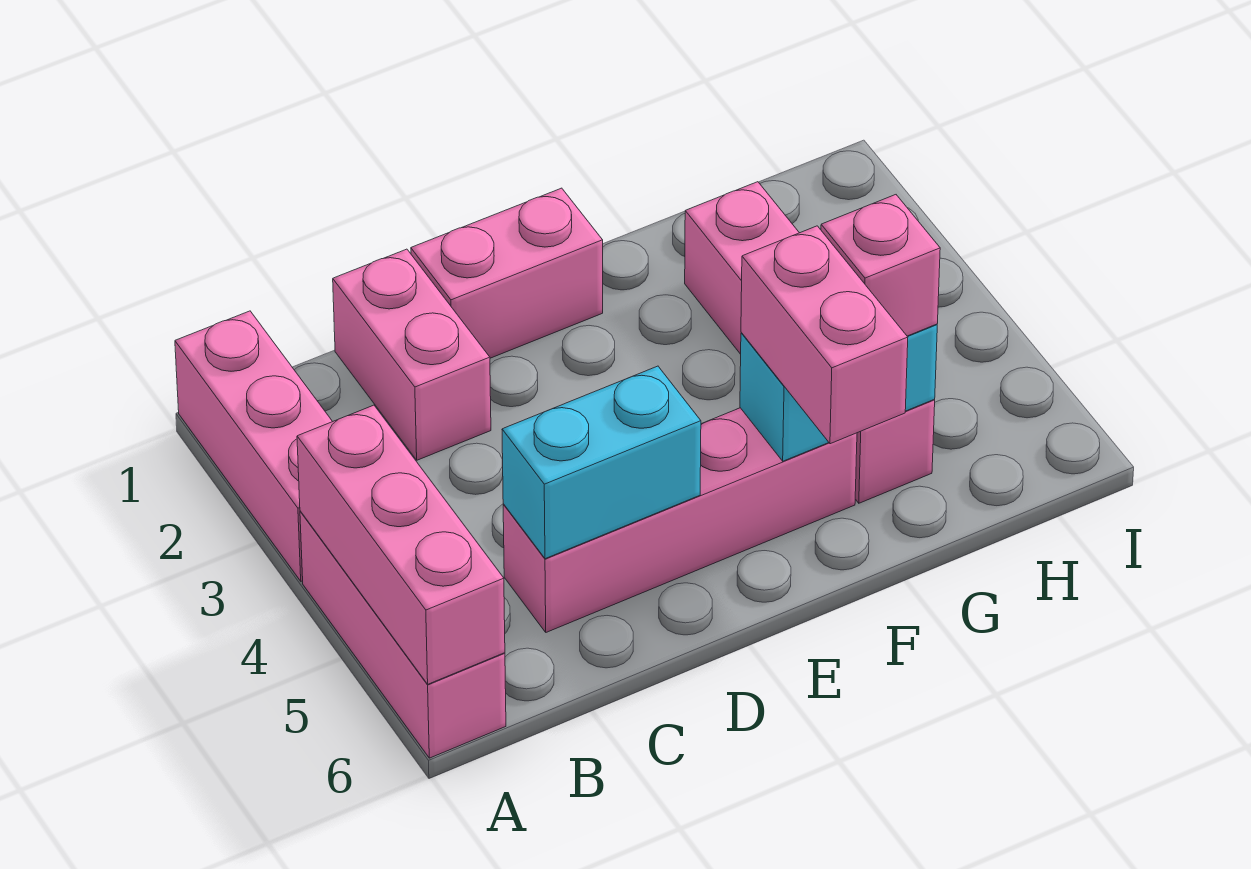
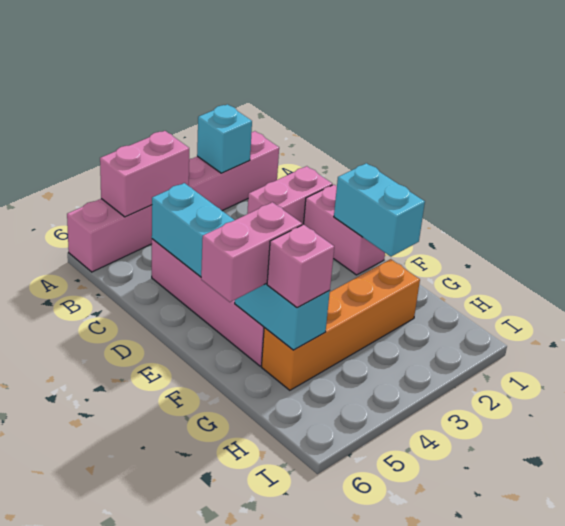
none -> cyan brick A2 level 2
pink brick A4:A6 level 2 -> pink brick A4:A5 level 2
none -> cyan brick E1:F1 level 2
pink brick G2:G5 level 1 -> orange brick G2:G5 level 1

